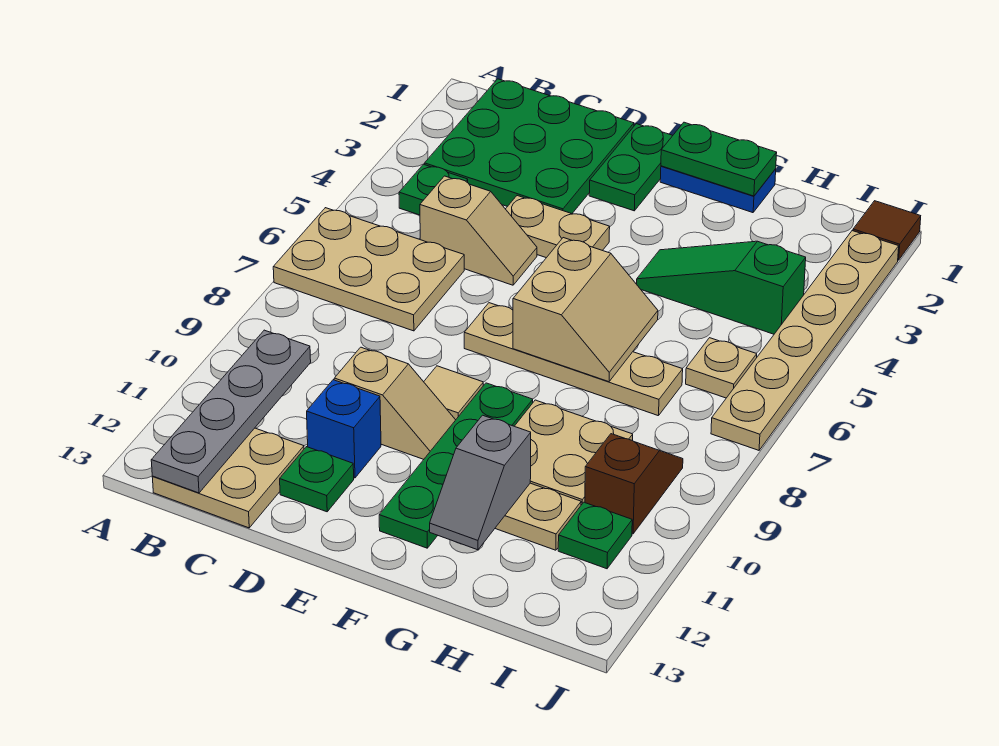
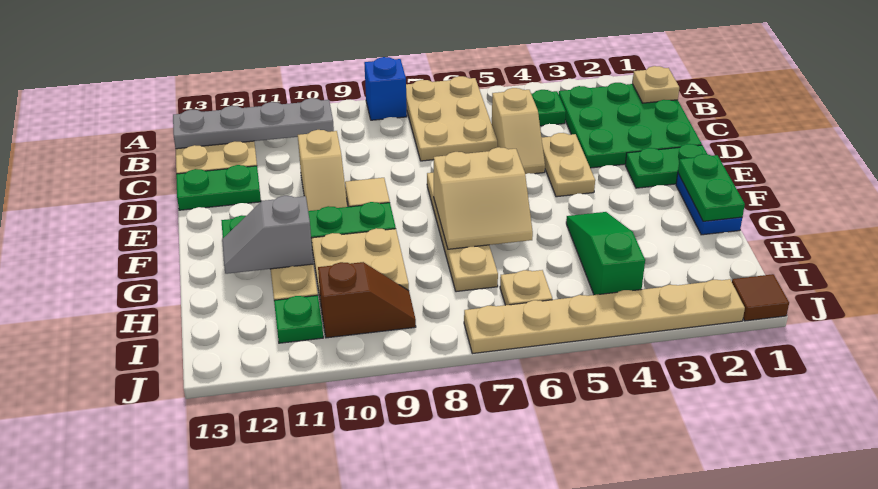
none -> tan plate B1 level 2
blue brick D11 level 1 -> blue brick A8 level 1
green plate D12 level 1 -> green plate D12:D13 level 1

